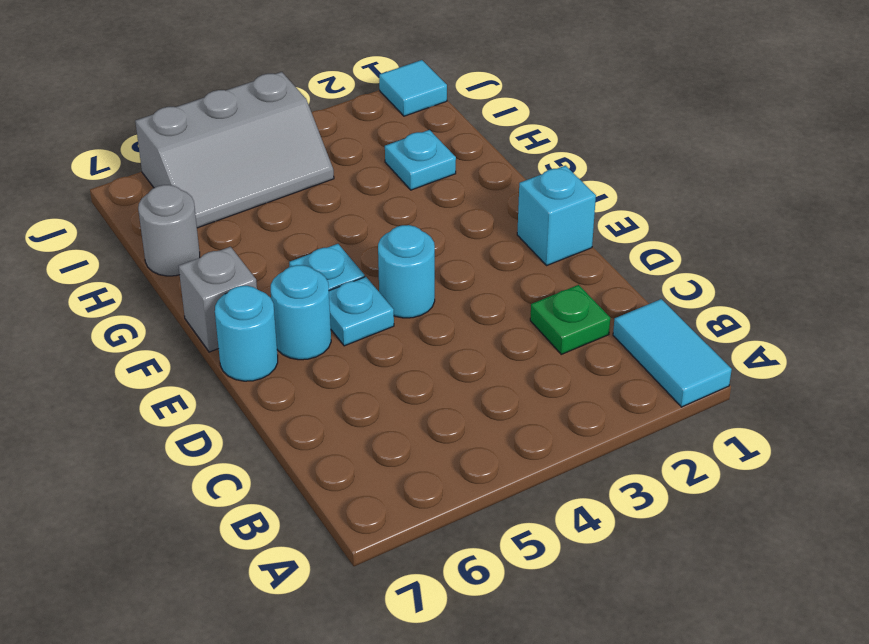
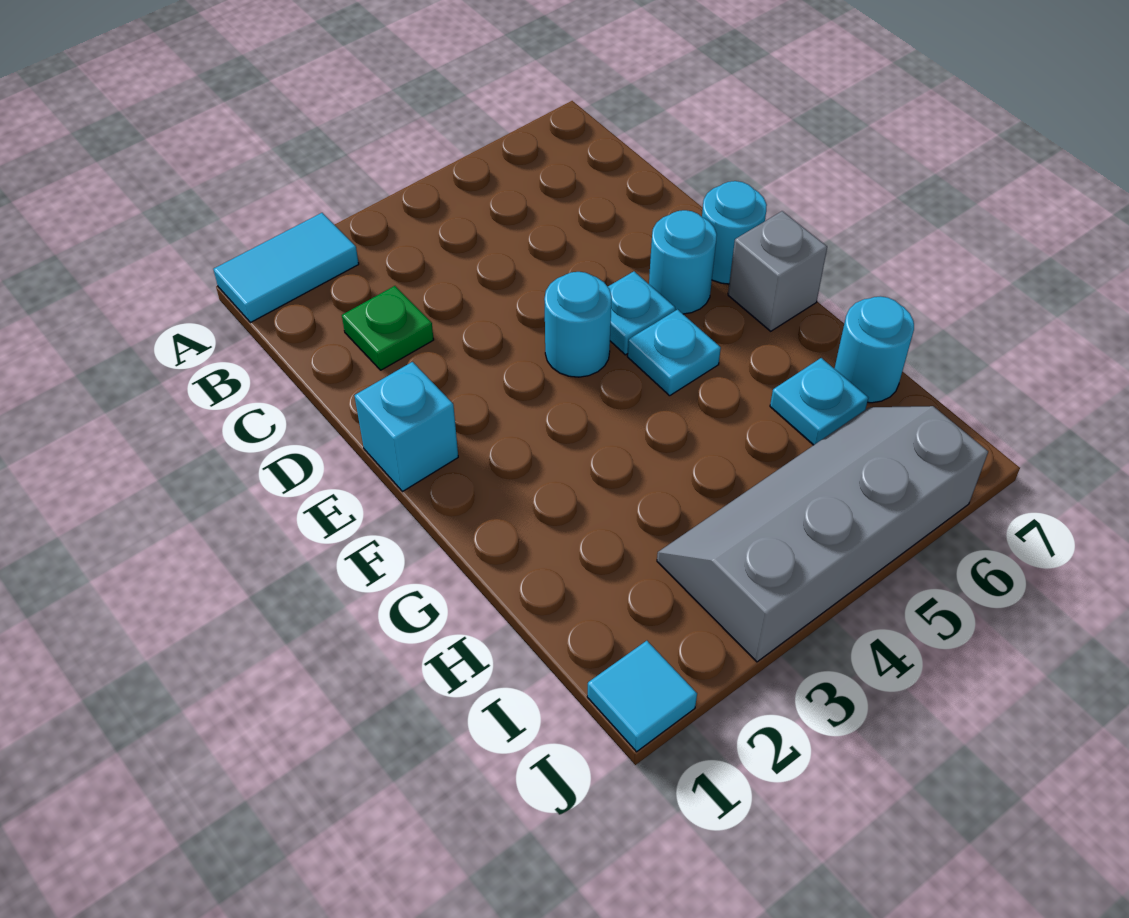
cyan tile A1:B1 level 1 -> cyan tile A1:A2 level 1
cyan plate H2 level 1 -> cyan plate H6 level 1
grey round brick H7 level 1 -> cyan round brick H7 level 1
grey slope I4:J6 level 1 top J -> grey slope I3:J6 level 1 top J

